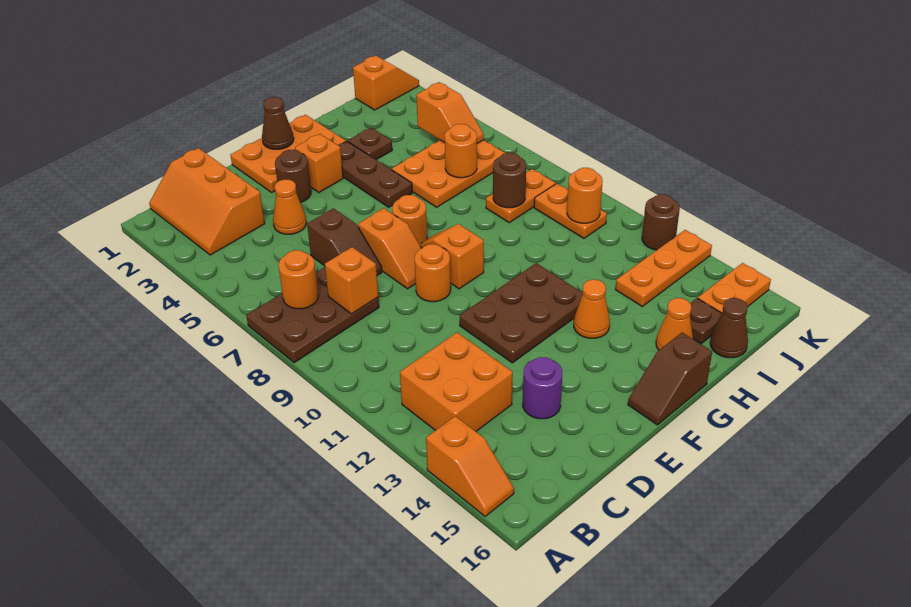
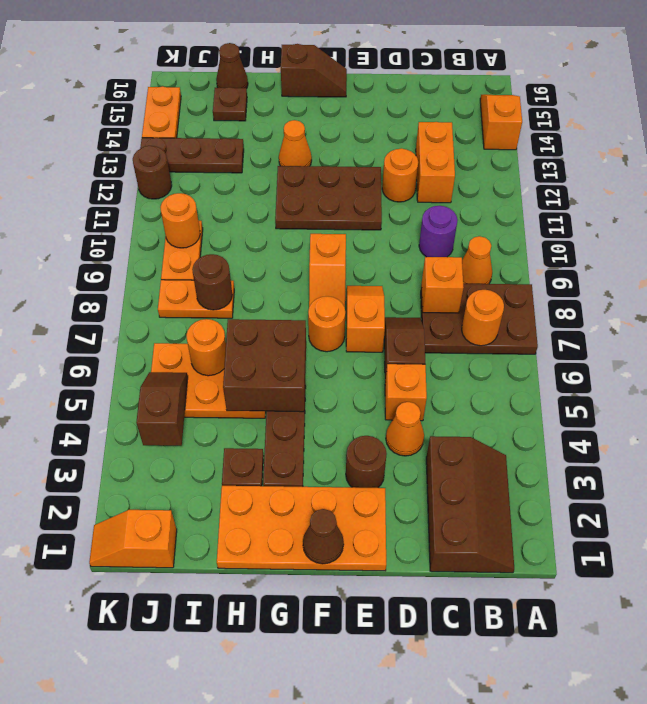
orange slope B1:C3 level 1 top C -> brown slope B1:C3 level 1 top C
orange brick B12:C13 level 1 -> orange brick C12:C13 level 1
purple round brick D14 level 1 -> purple round brick C10 level 1
orange plate E1:G2 level 1 -> orange plate E1:H2 level 1
orange round brick E9 level 1 -> orange round brick D12 level 1
orange brick F3 level 1 -> orange brick D5 level 1
none -> brown brick G5:H6 level 2
orange cone H15 level 1 -> orange cone B9 level 1
orange plate I13:K13 level 1 -> brown plate I13:K13 level 1
orange slope J4:J5 level 2 top 4 -> brown slope J4:J5 level 2 top 4
orange plate J15:K15 level 1 -> orange plate K14:K15 level 1

